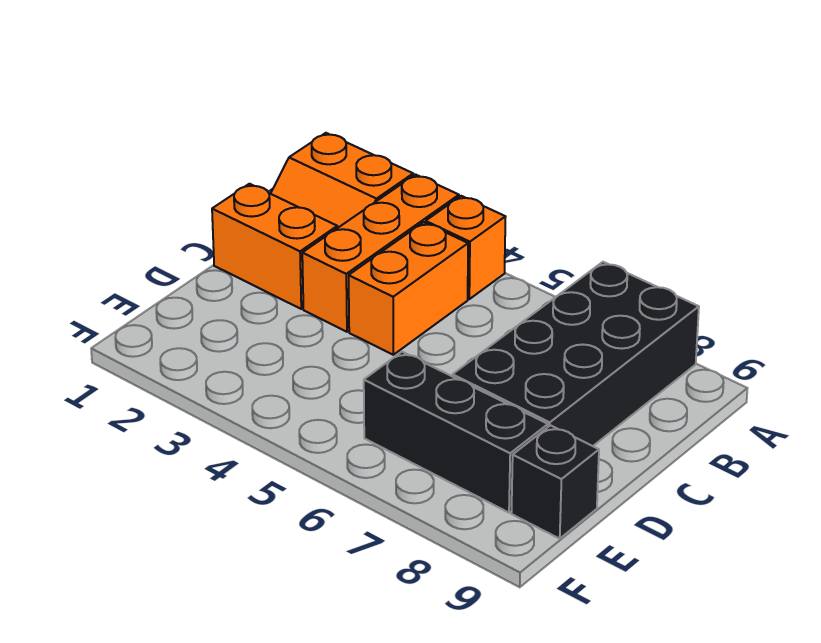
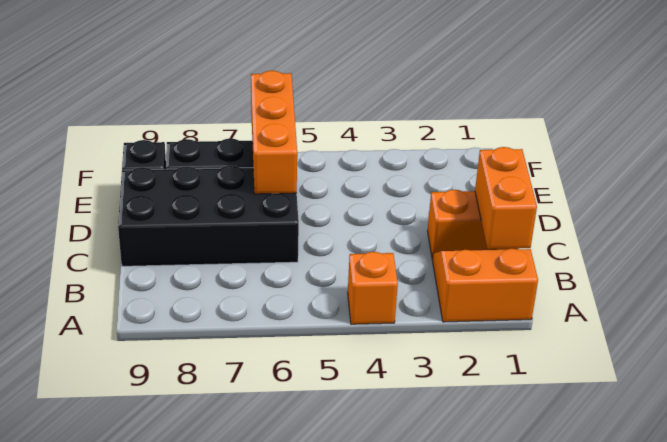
orange brick A3:C3 level 1 -> orange brick D6:F6 level 2
black brick A7:D8 level 1 -> black brick C6:D9 level 1
orange brick B4:C4 level 1 -> orange brick B1:C1 level 2

